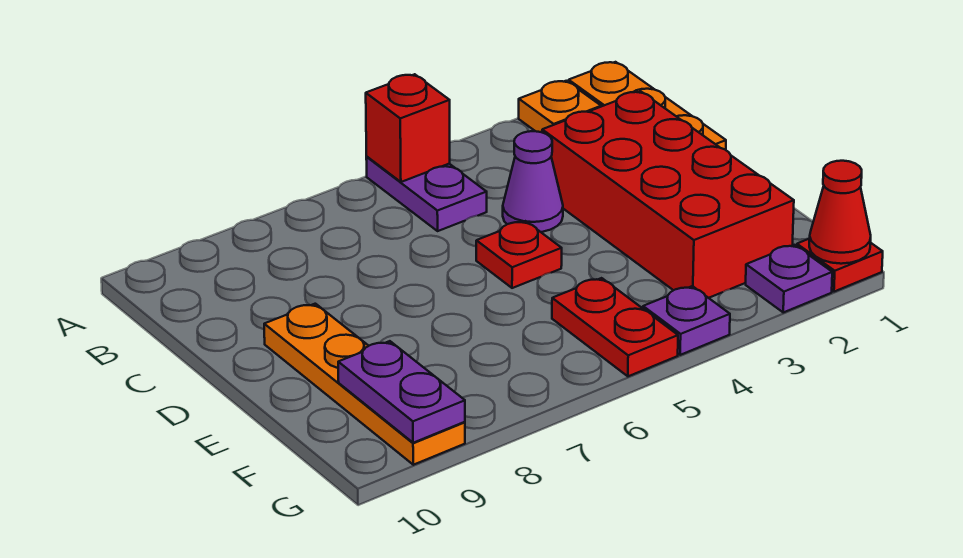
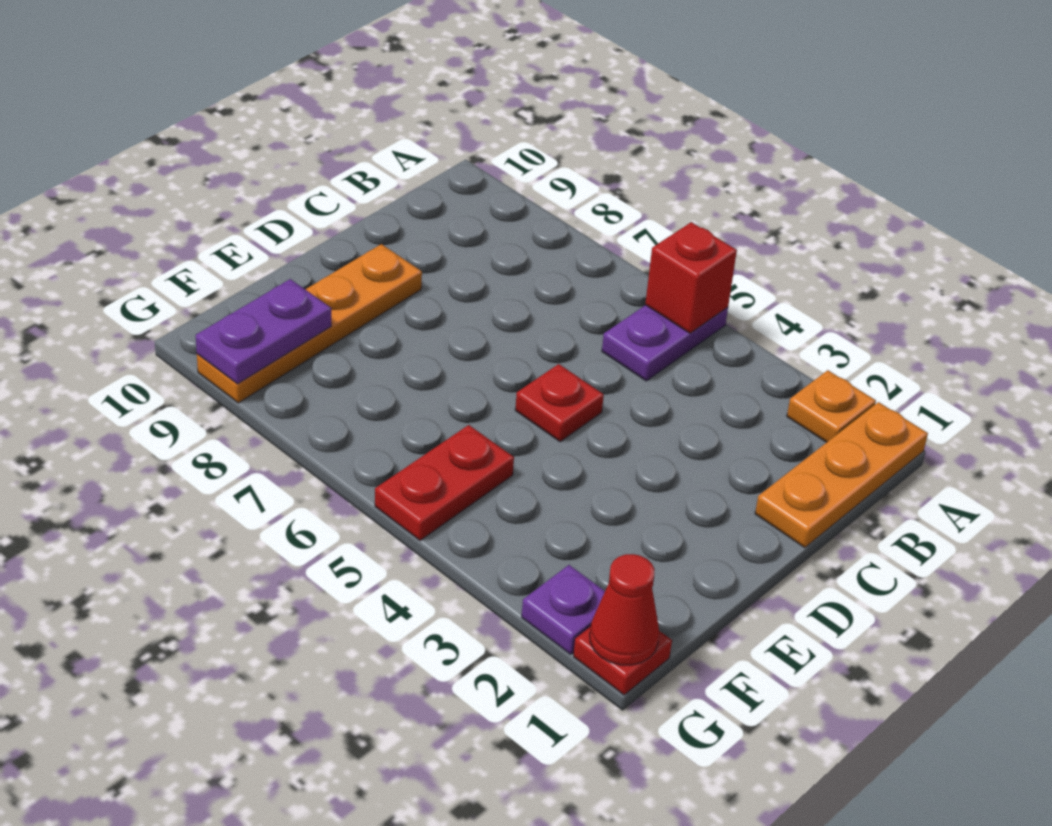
red brick C2:F3 level 1 -> none
purple cone C4 level 1 -> none
purple plate G4 level 1 -> none

